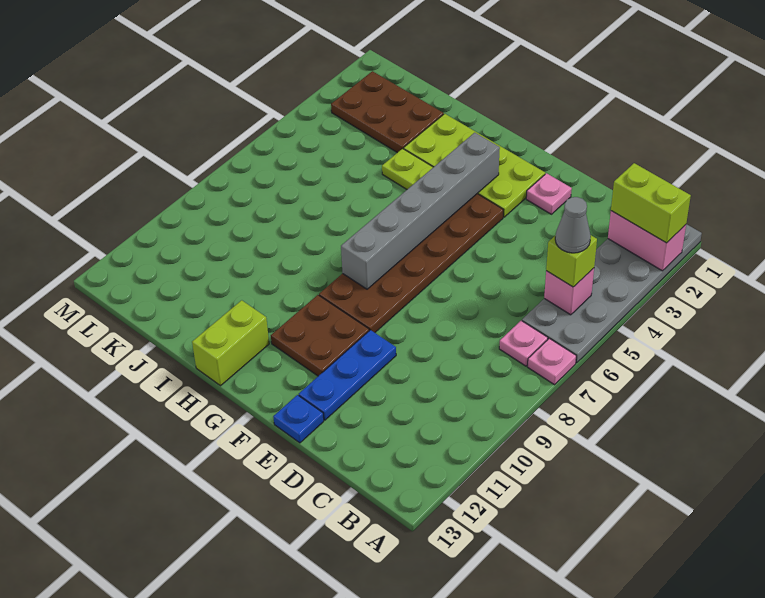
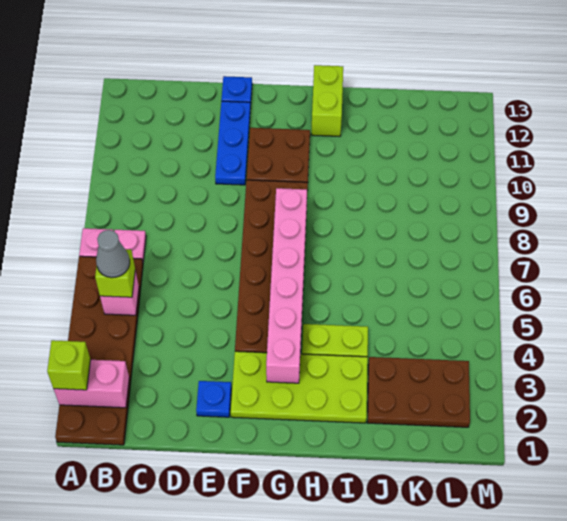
grey plate A1:B6 level 1 -> brown plate A1:B6 level 1
lime brick A2:B2 level 3 -> lime brick A2 level 3
pink plate E2 level 1 -> blue plate E2 level 1
grey brick G3:G8 level 2 -> pink brick G3:G8 level 2

